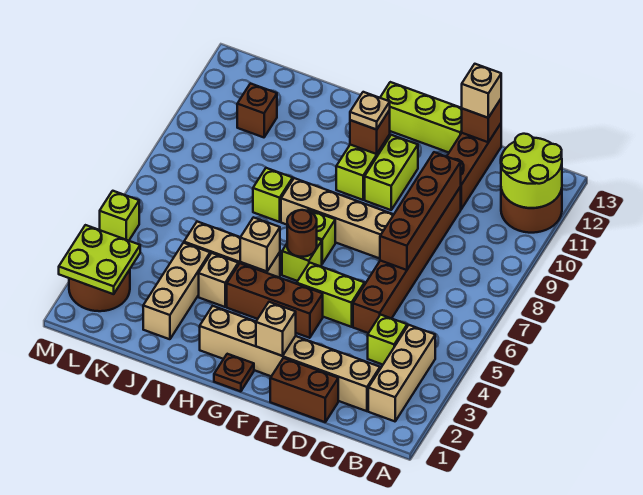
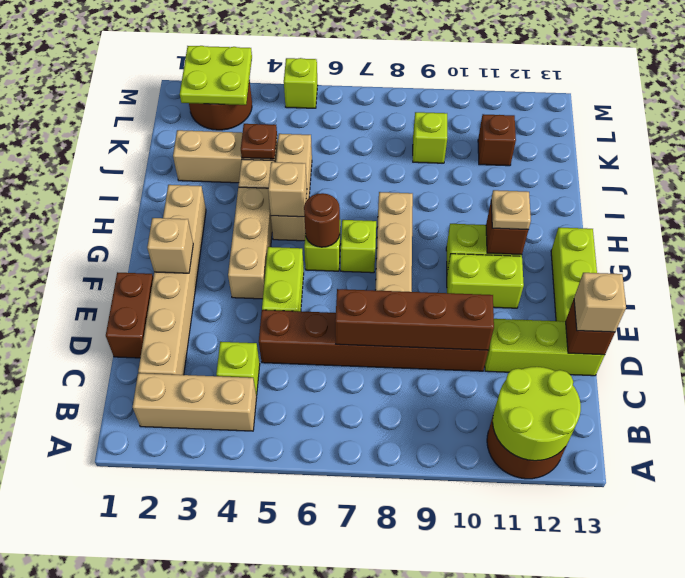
brown brick D11:D13 level 1 -> lime brick D11:D13 level 1
brown brick F4:H4 level 1 -> tan brick F4:H4 level 1
brown plate G1 level 1 -> brown plate J4 level 2
lime brick I8 level 1 -> lime brick K9 level 1

